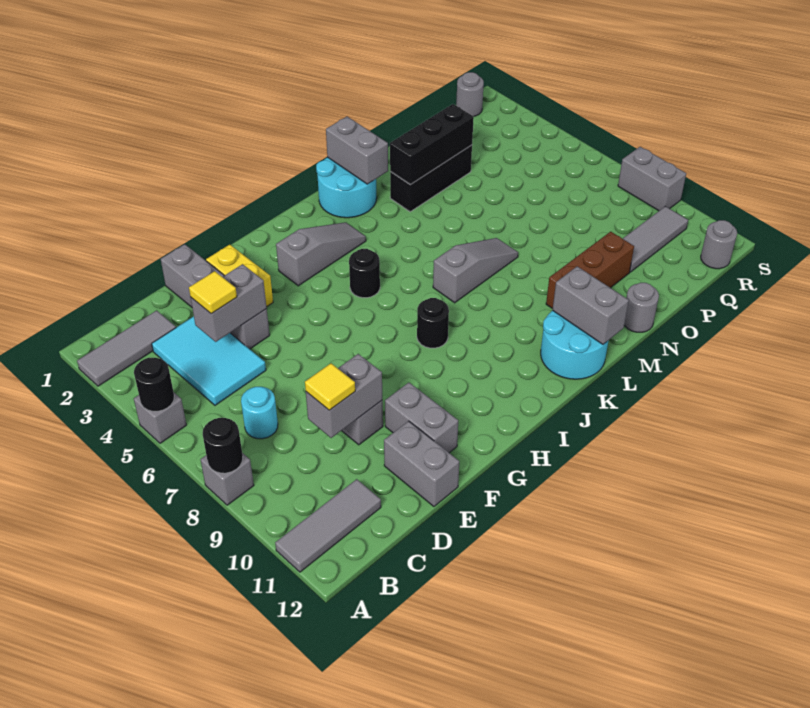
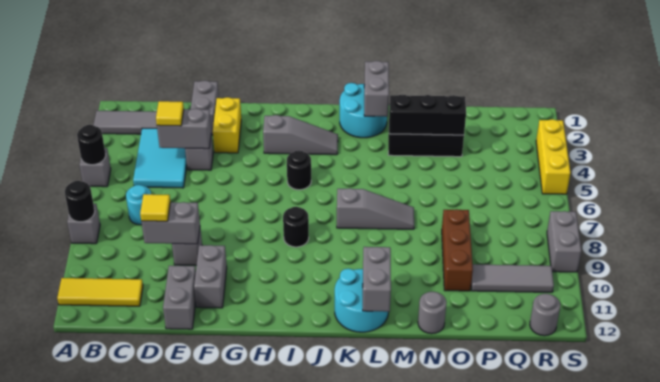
grey tile A11:C11 level 1 -> yellow tile A11:C11 level 1
brown brick M10:O10 level 1 -> brown brick O8:O10 level 1
grey round brick R1 level 1 -> none
none -> yellow brick S3:S5 level 1

